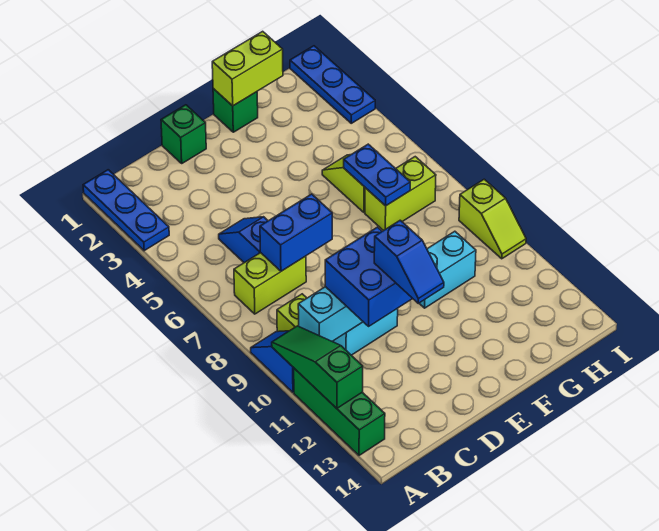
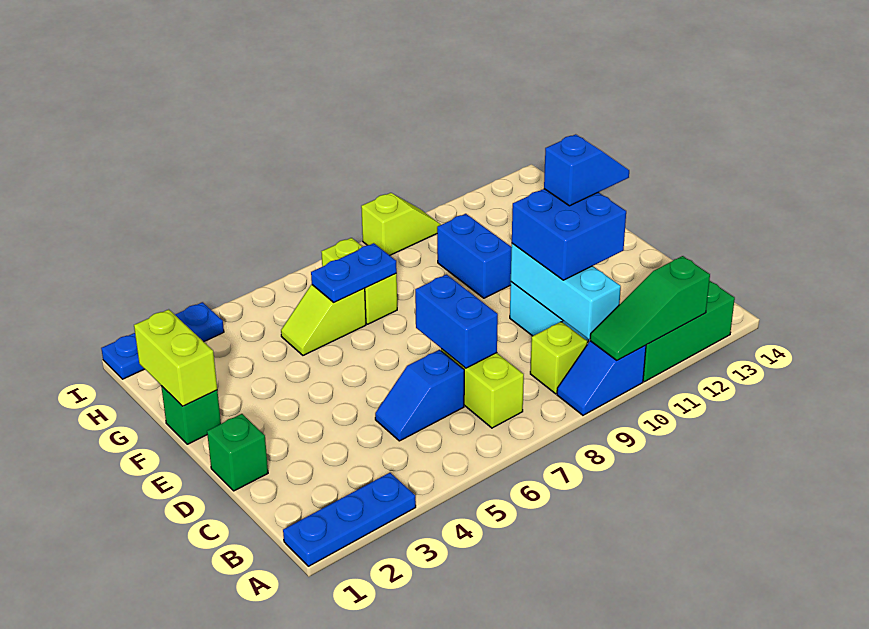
cyan brick F10:G10 level 1 -> blue brick F10:G10 level 1

